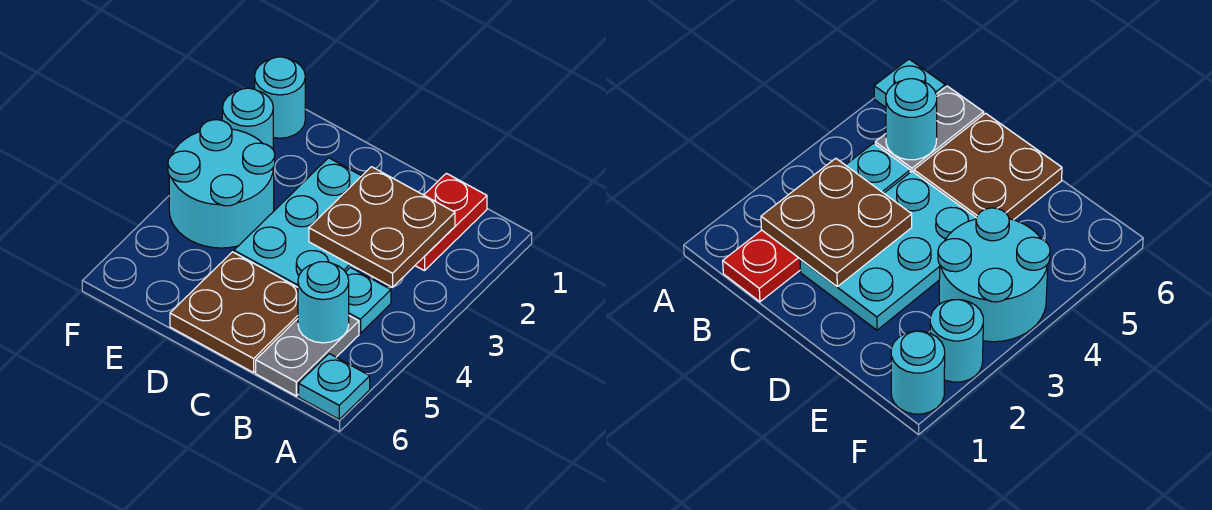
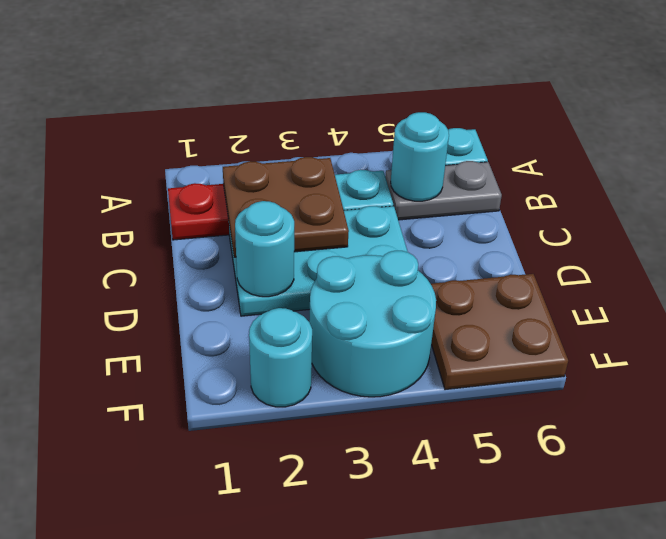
brown plate C5:D6 level 1 -> brown plate E5:F6 level 1
cyan round brick F1 level 1 -> cyan round brick D2 level 2

